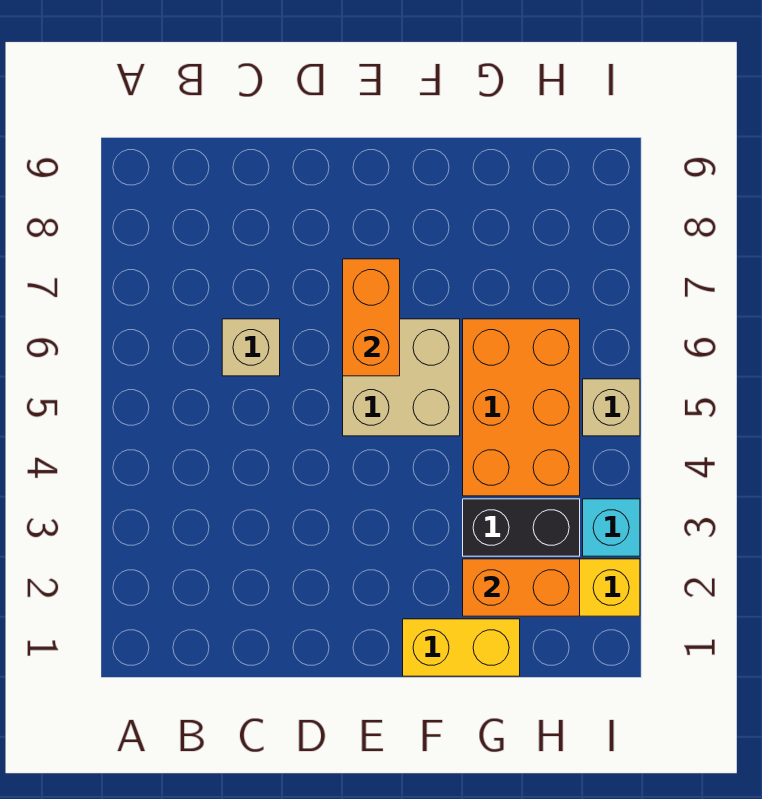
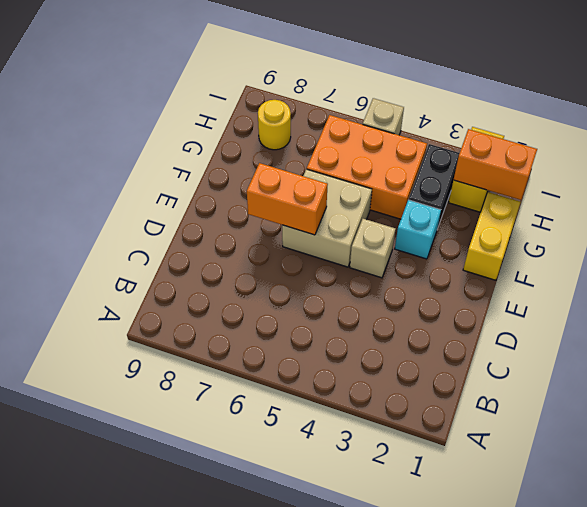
tan brick C6 level 1 -> tan brick E4 level 1
orange brick G2:H2 level 2 -> orange brick H1:H2 level 2
none -> yellow round brick H8 level 1
cyan brick I3 level 1 -> cyan brick F3 level 1

